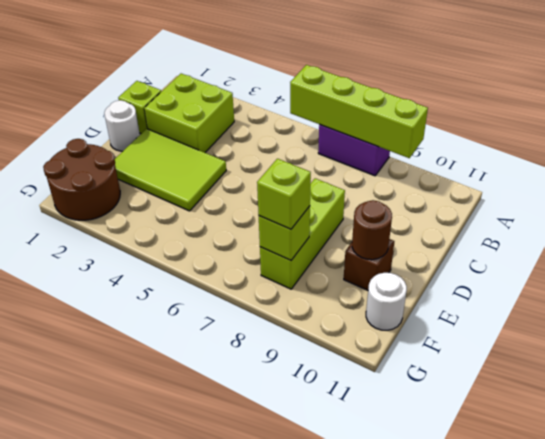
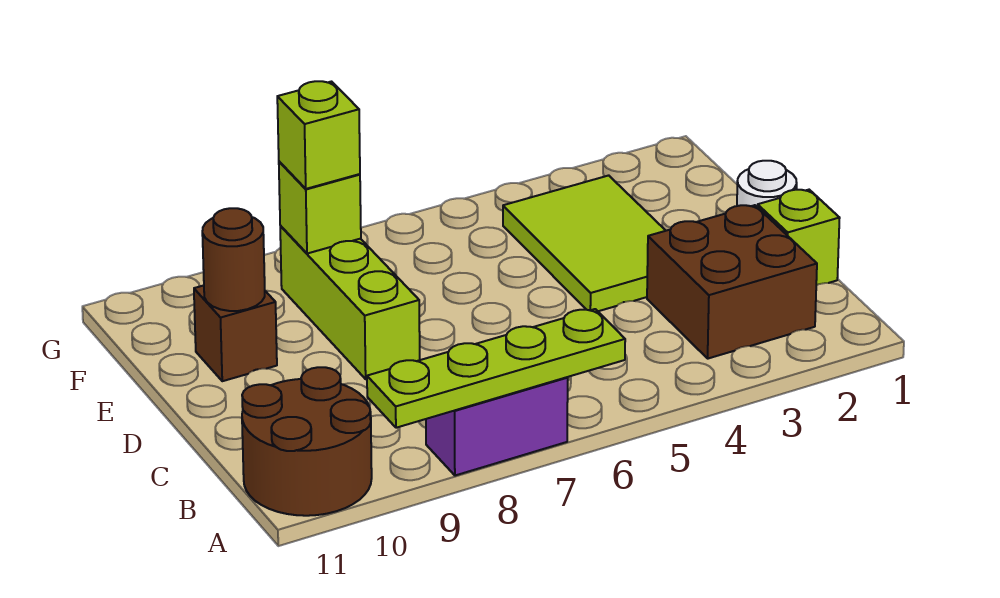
lime brick A6:A9 level 2 -> lime plate A6:A9 level 2
lime brick B2:C3 level 1 -> brown brick B2:C3 level 1
lime tile D2:E4 level 1 -> lime tile D3:F4 level 1
brown round brick F1:G2 level 1 -> brown round brick A10:B11 level 1
white round brick F11 level 1 -> none

